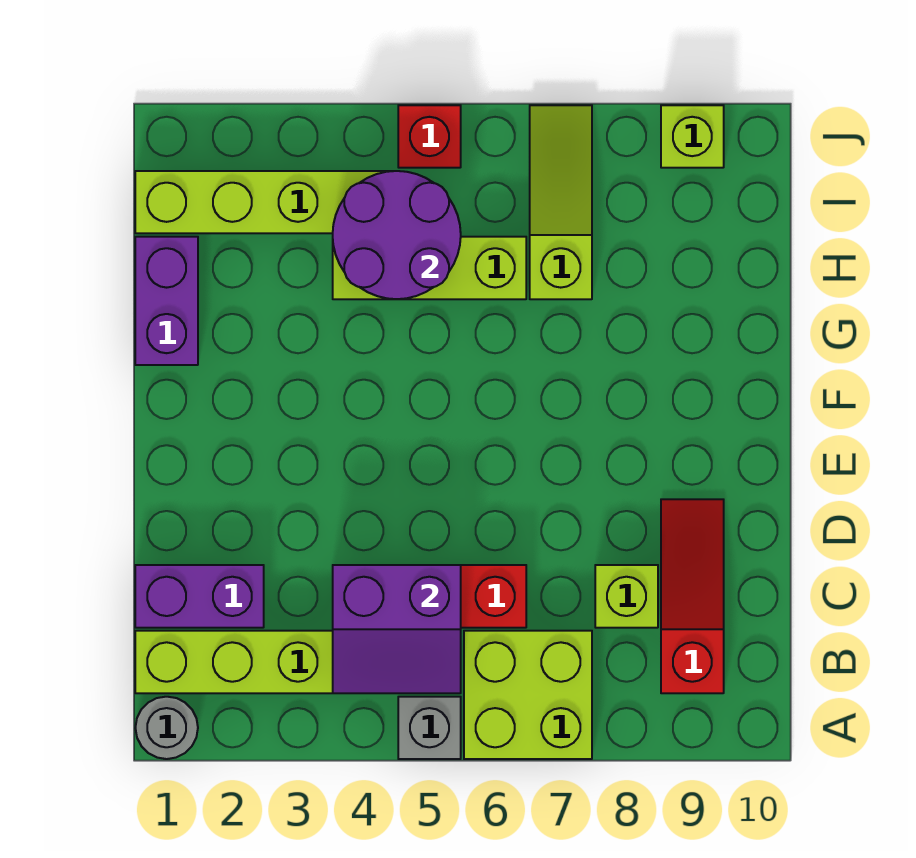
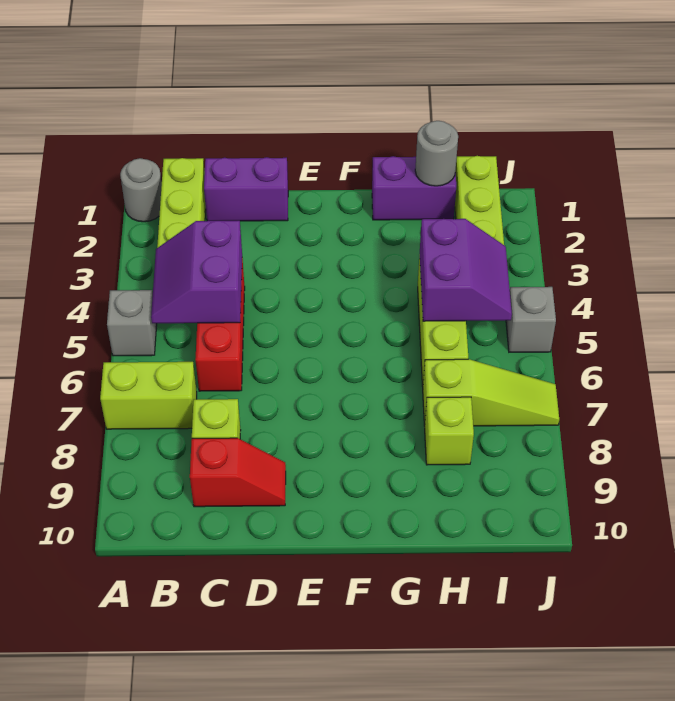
lime brick A6:B7 level 1 -> lime brick A7:B7 level 1
red slope B9:D9 level 1 top B -> red slope C9:D9 level 1 top C
purple brick C1:C2 level 1 -> purple brick C1:D1 level 1
none -> grey round brick H1 level 2
purple round brick H4:I5 level 2 -> purple slope H4:I5 level 2 top H
red brick J5 level 1 -> grey brick J5 level 1
lime brick J9 level 1 -> lime brick H8 level 1

